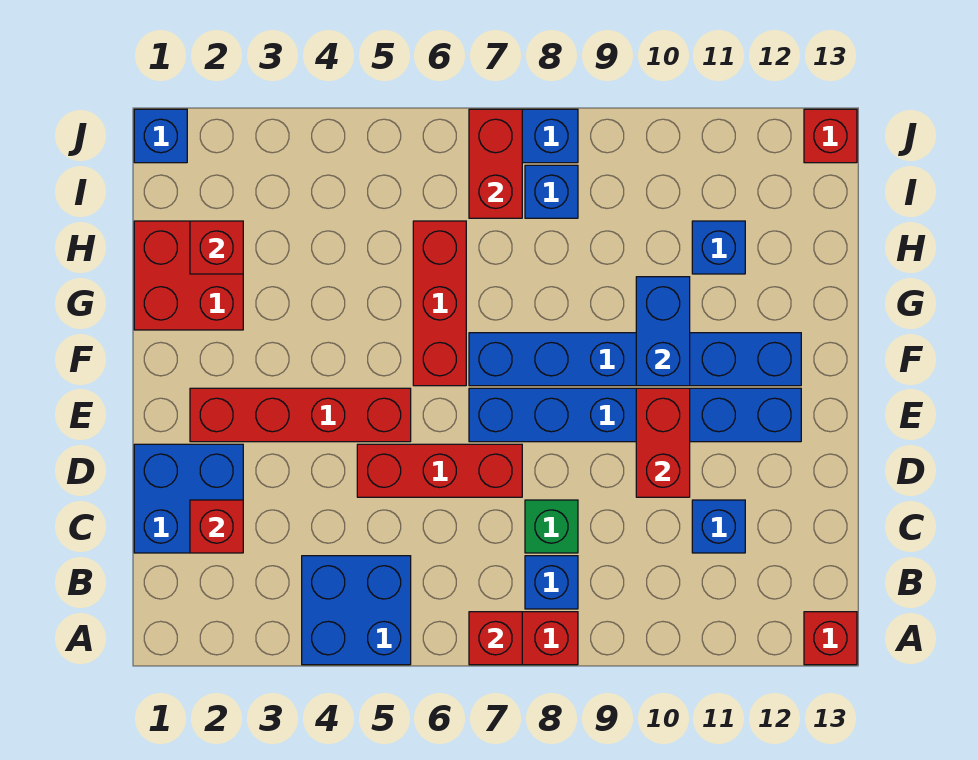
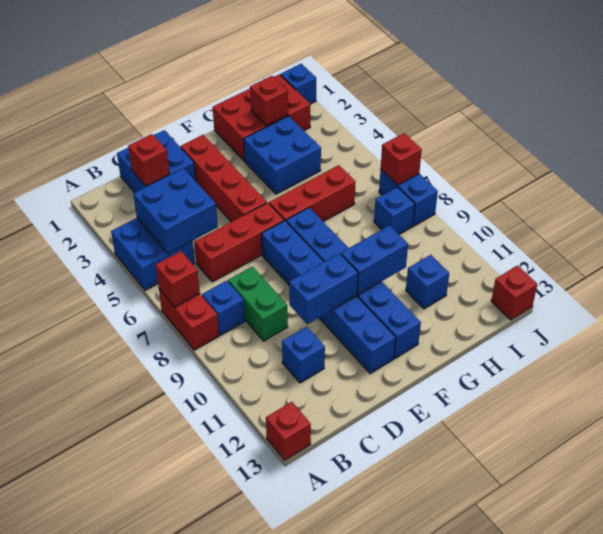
none -> blue brick B4:C5 level 2
green brick C8 level 1 -> green brick C8:C9 level 1
red brick D5:D7 level 1 -> red brick C6:E6 level 1
red brick D10:E10 level 2 -> blue brick D10:E10 level 2
red brick G1:H2 level 1 -> red brick G1:I2 level 1
none -> blue brick G3:H4 level 1
red brick I7:J7 level 2 -> red brick J7 level 2

